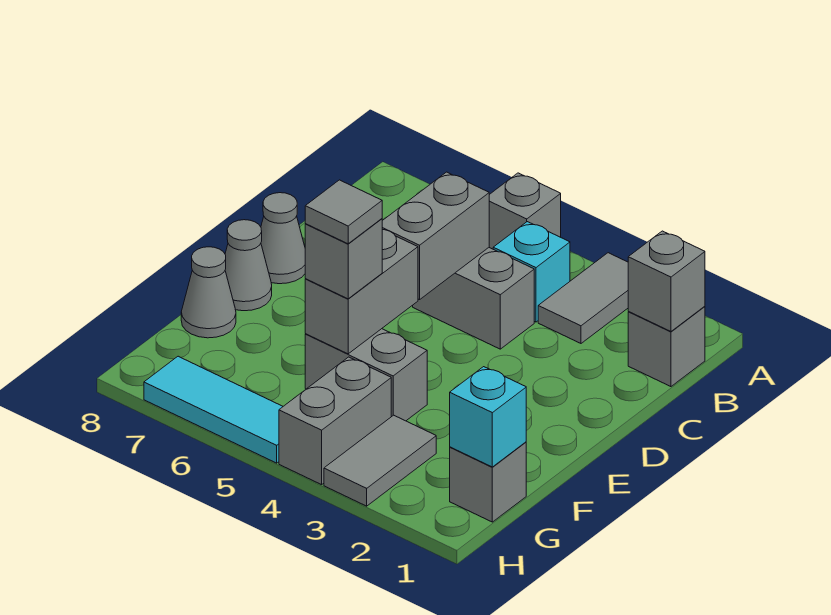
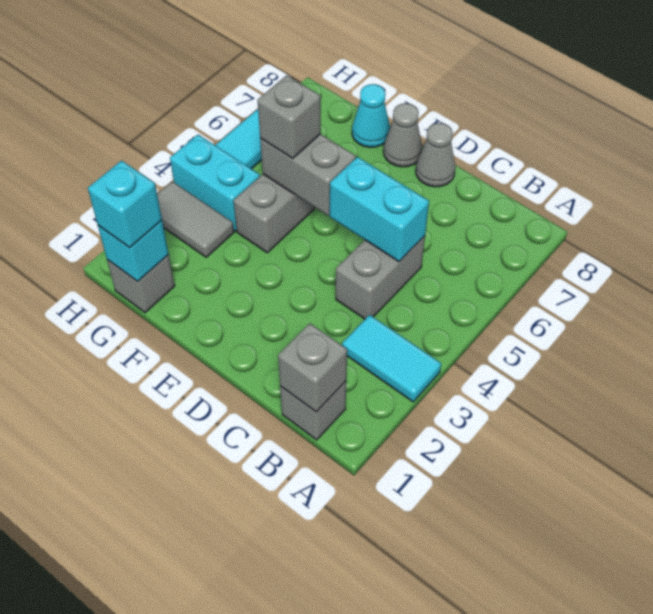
grey tile A3:B3 level 1 -> cyan tile A3:B3 level 1
grey brick A5 level 1 -> none
cyan brick B4 level 1 -> cyan brick G1 level 3
grey brick C5:D5 level 2 -> cyan brick C5:D5 level 2
grey tile F5 level 4 -> none
grey cone F8 level 1 -> cyan cone F8 level 1
grey brick G4:H4 level 1 -> cyan brick G4:H4 level 1

